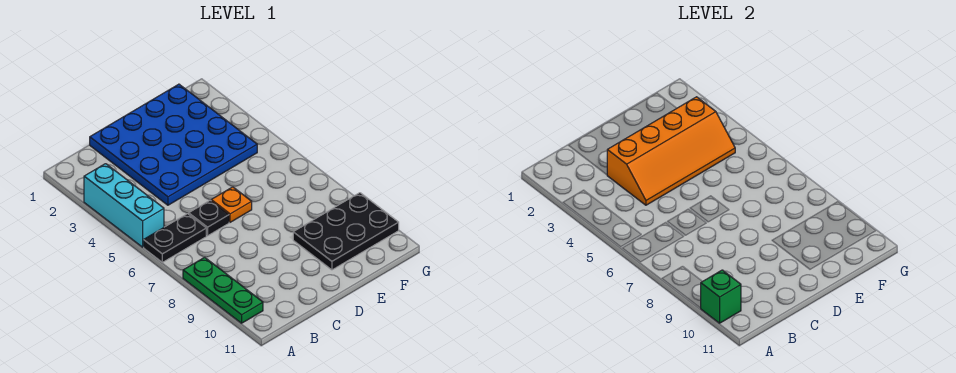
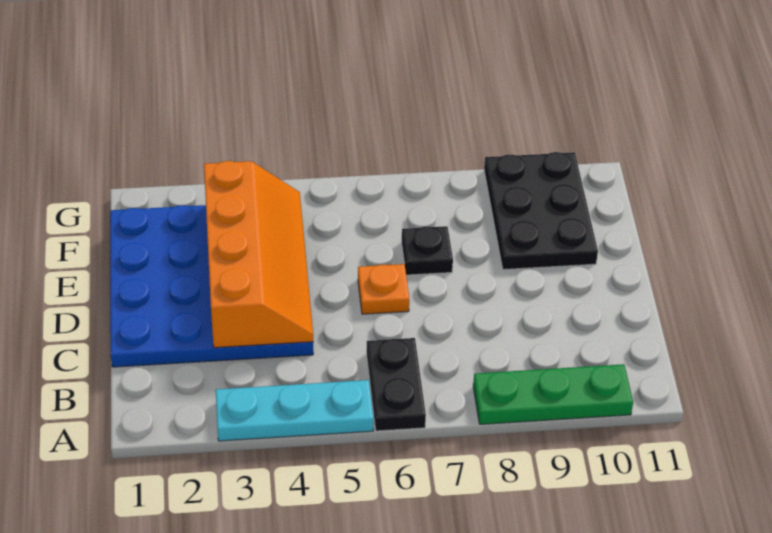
cyan brick A3:A5 level 1 -> cyan plate A3:A5 level 1
green brick A10 level 2 -> none
black plate C6 level 1 -> black plate E7 level 1

